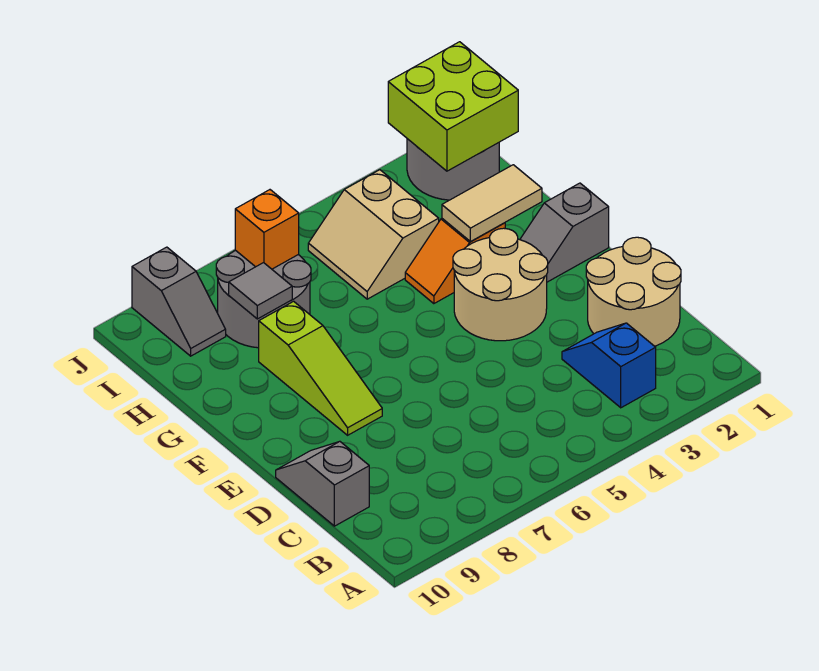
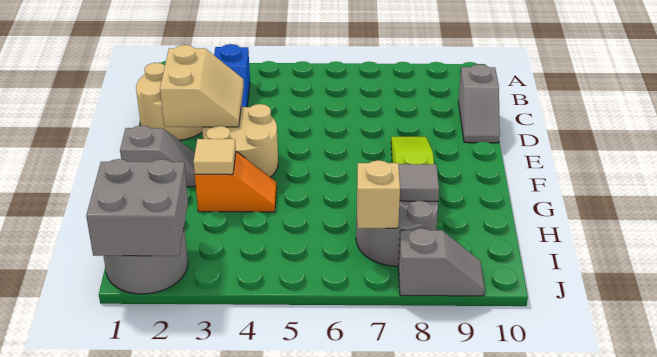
tan tile G2:G3 level 2 -> tan tile G3 level 2
tan slope H4:I5 level 1 top 4 -> tan slope D2:E3 level 2 top 2
lime brick I1:J2 level 2 -> grey brick I1:J2 level 2
orange brick I7 level 2 -> tan brick I7 level 2
grey slope I9:J9 level 1 top J -> grey slope J8:J9 level 1 top 8

